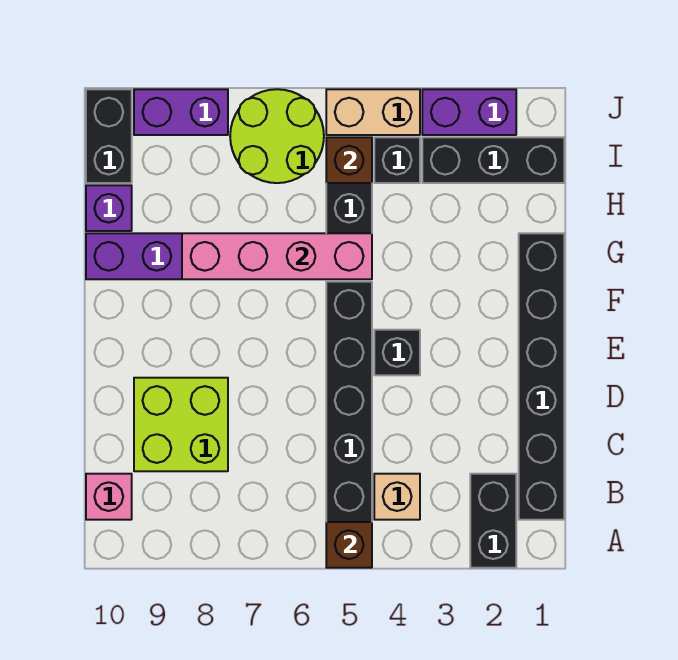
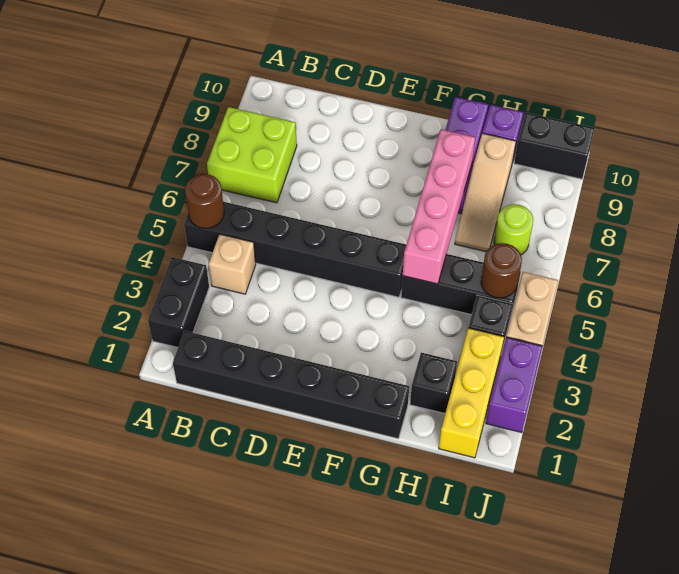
black brick A2:B2 level 1 -> black brick A2:A3 level 1
brown brick A5 level 2 -> brown round brick A5 level 2
pink brick B10 level 1 -> none
lime brick C8:D9 level 1 -> lime brick A7:B8 level 1
black brick E4 level 1 -> black brick H2 level 1
none -> tan slope H7:H9 level 1 top 9
black brick I1:I3 level 1 -> yellow brick I1:I3 level 1
brown brick I5 level 2 -> brown round brick I5 level 2
lime round brick I6:J7 level 1 -> lime round brick I7 level 1
purple brick J8:J9 level 1 -> none

